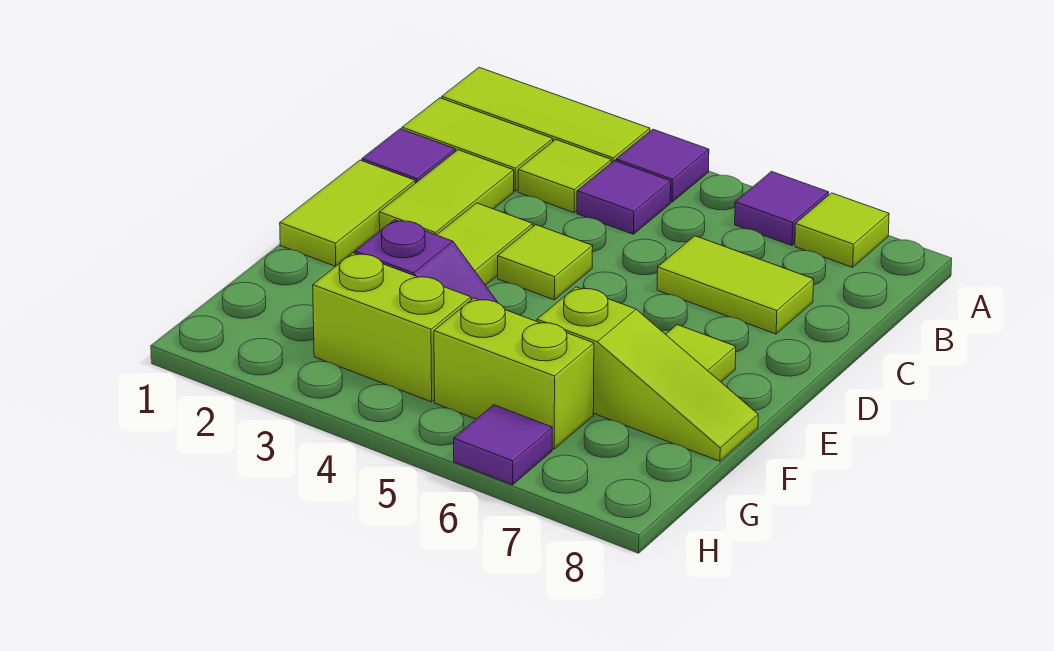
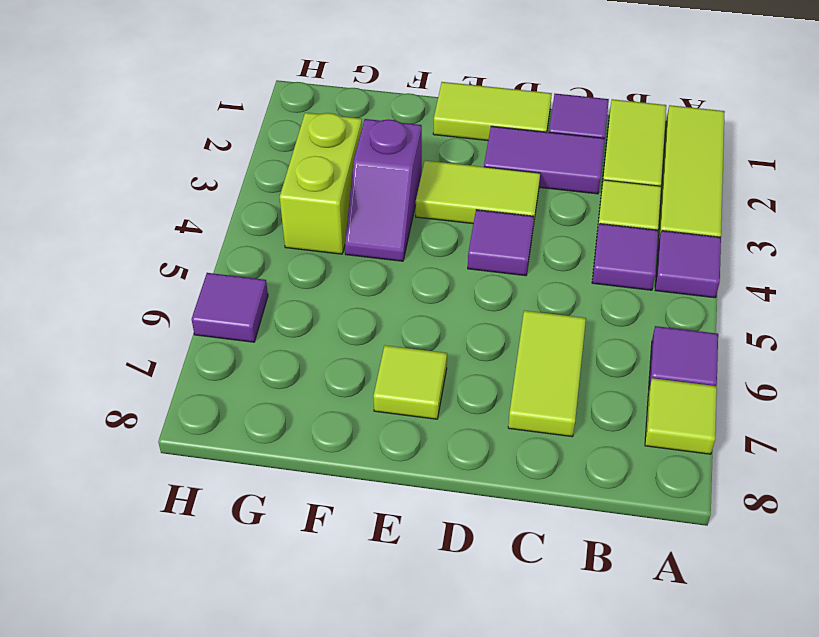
lime tile C2:D2 level 1 -> purple tile C2:D2 level 1
lime tile D4 level 1 -> purple tile D4 level 1
lime slope F6:F8 level 1 top 6 -> none
lime brick G5:G6 level 1 -> none

